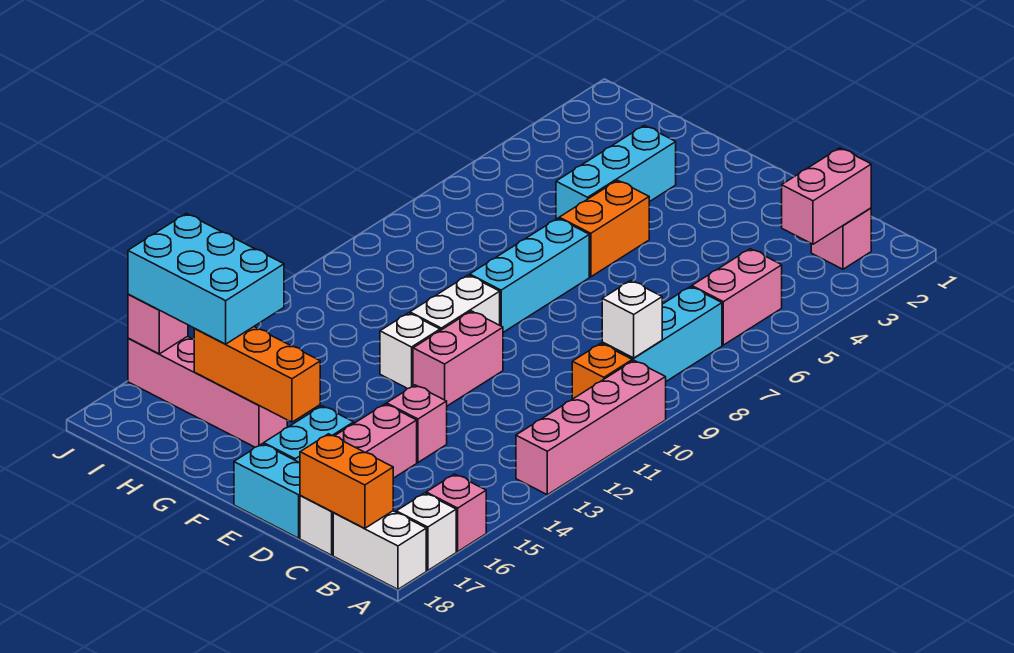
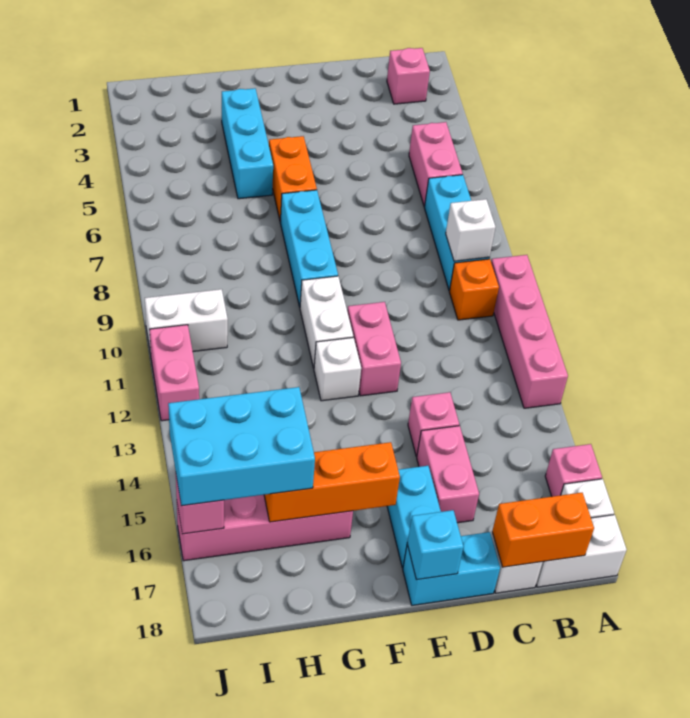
pink brick B2:B3 level 2 -> pink brick J11:J12 level 1
none -> cyan brick E18 level 2
none -> white brick I10:J10 level 1

